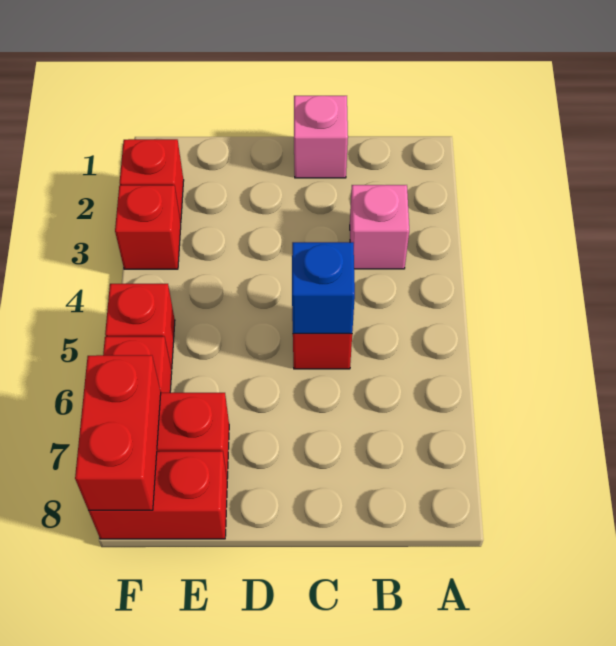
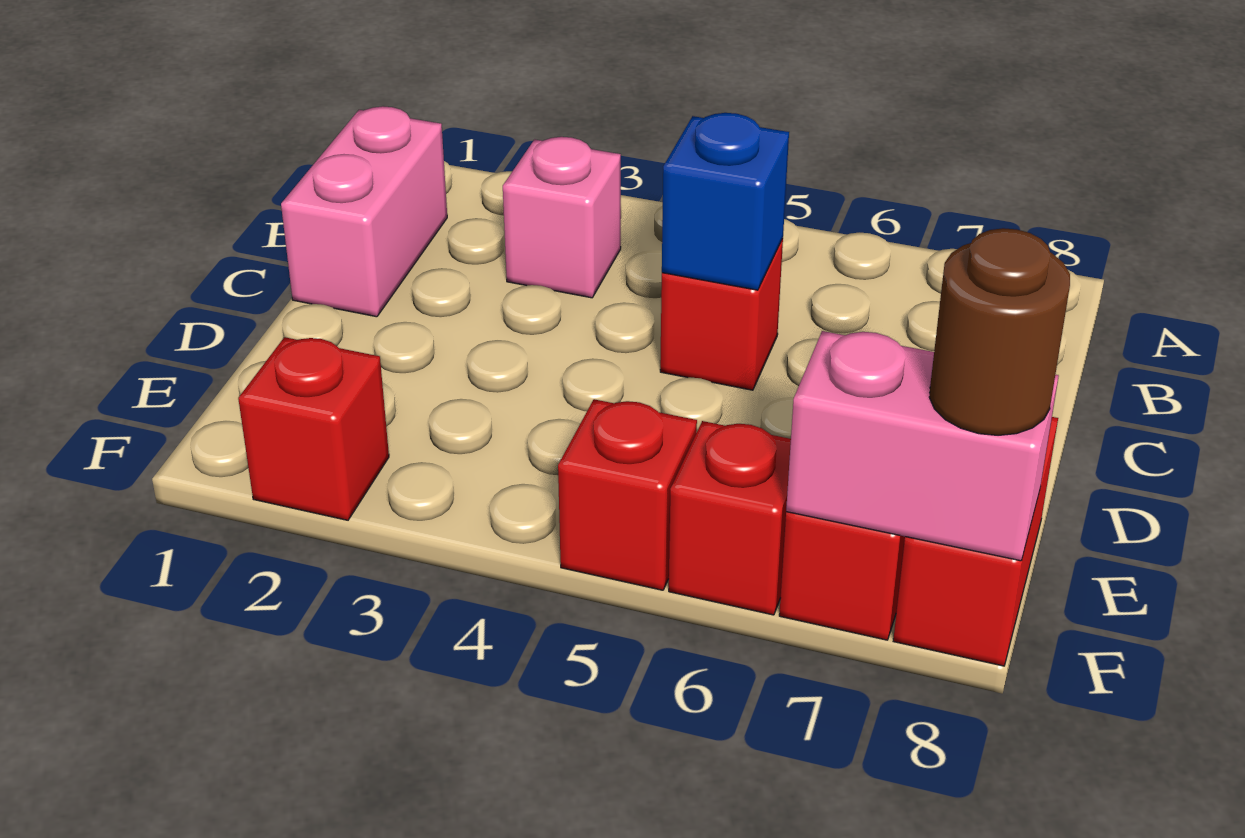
pink brick C1 level 1 -> pink brick B1:C1 level 1
red brick F3 level 1 -> none
red brick F7:F8 level 2 -> pink brick F7:F8 level 2
none -> brown round brick F8 level 3

